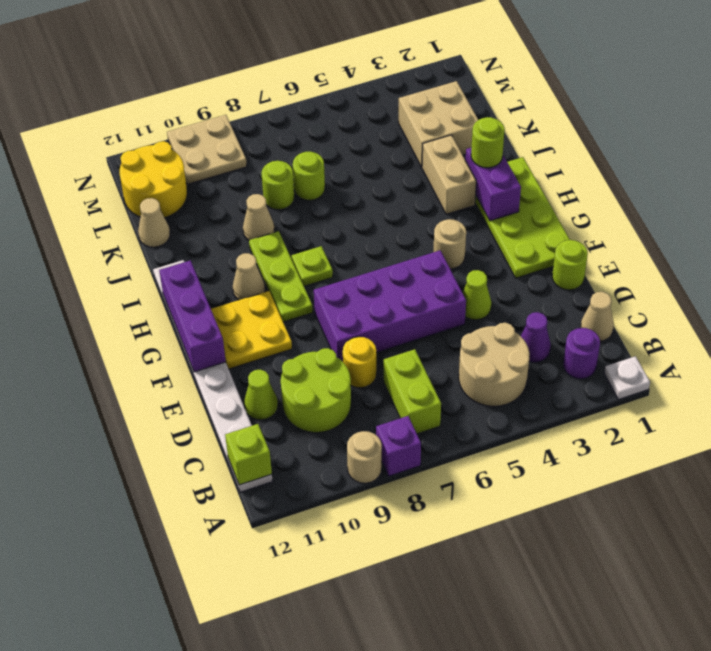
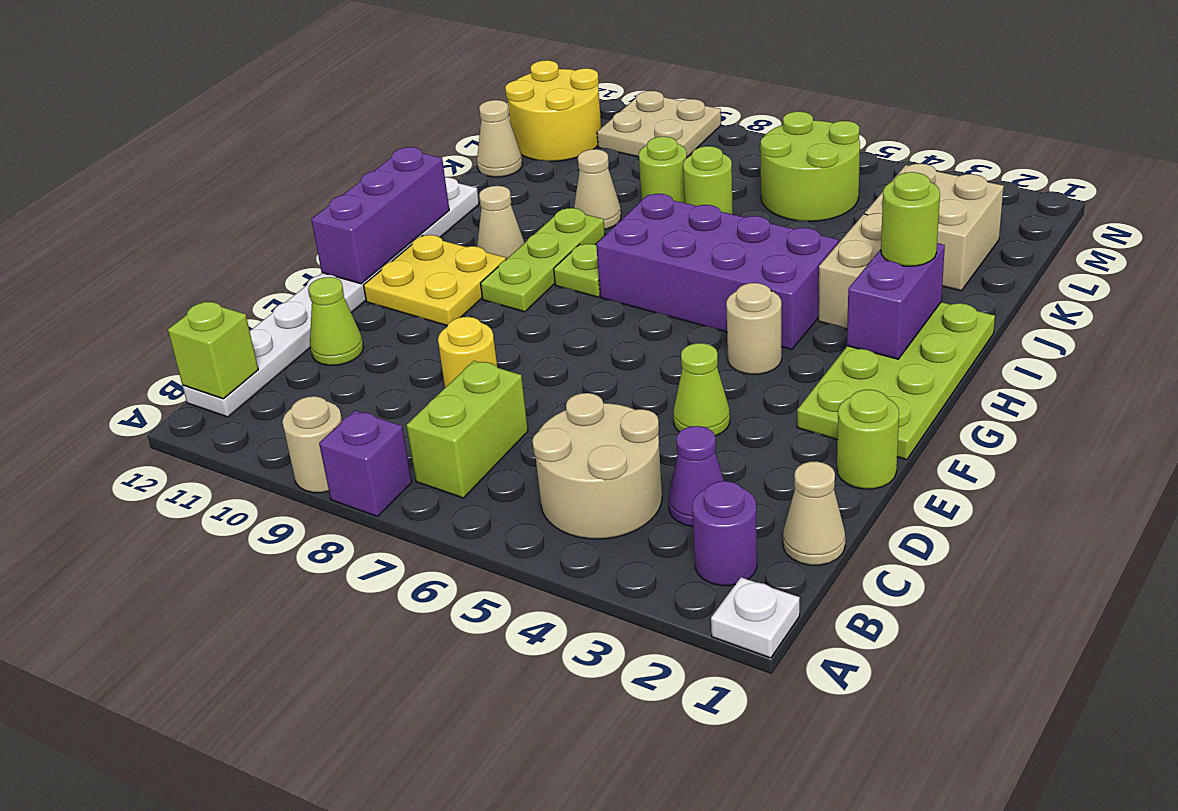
lime round brick C9:D10 level 1 -> lime round brick L5:M6 level 1
purple brick E5:F8 level 1 -> purple brick H4:I7 level 1

